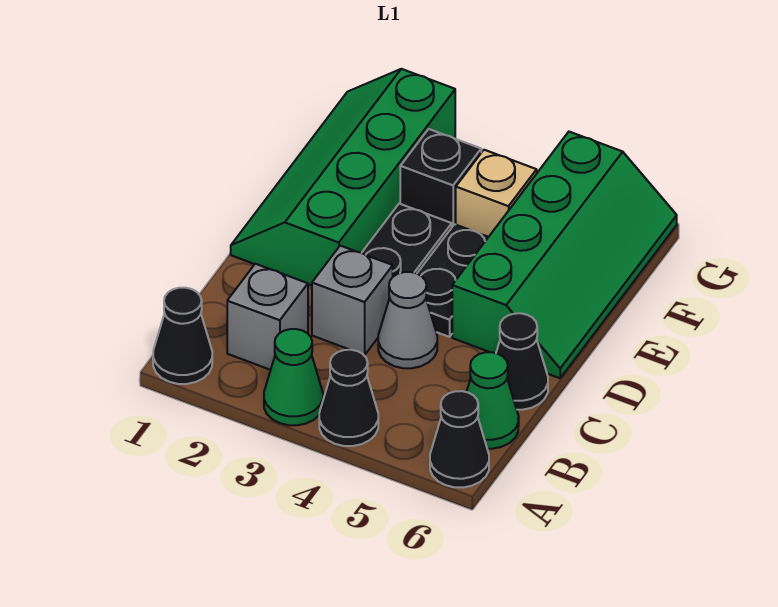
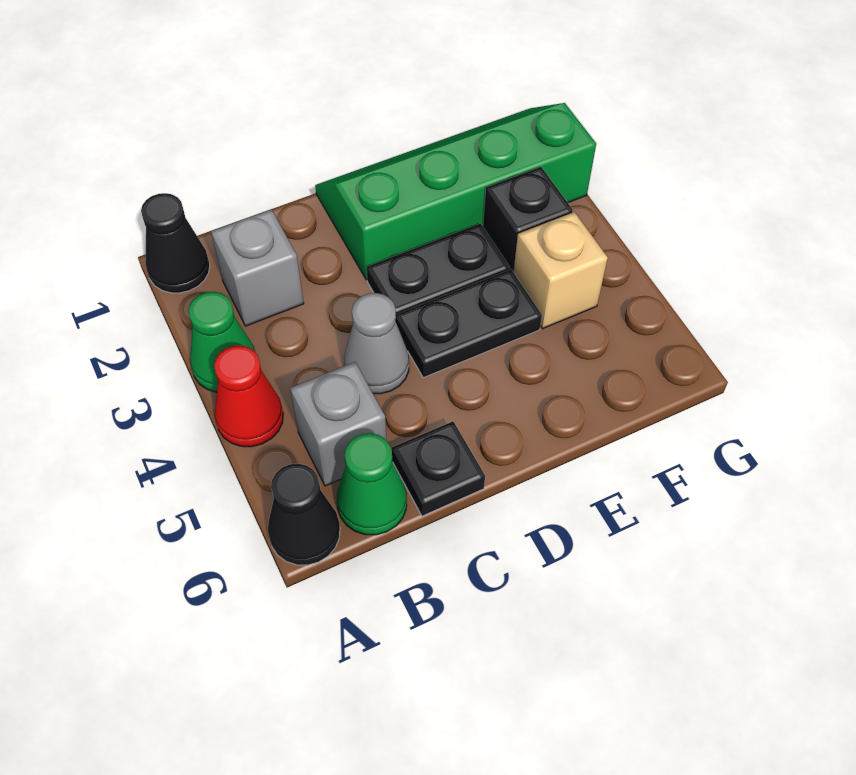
black cone A4 level 1 -> red cone A4 level 1
grey brick C3 level 1 -> grey brick B5 level 1
black cone C6 level 1 -> black plate C6 level 1
green slope D5:G6 level 1 top 5 -> none

